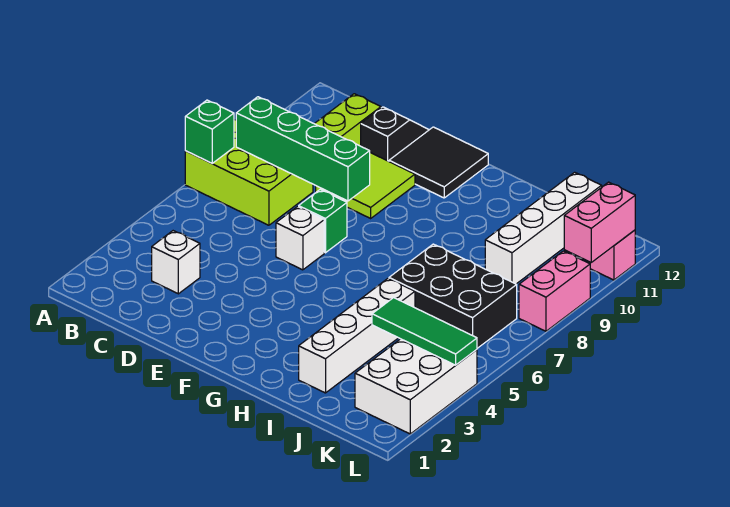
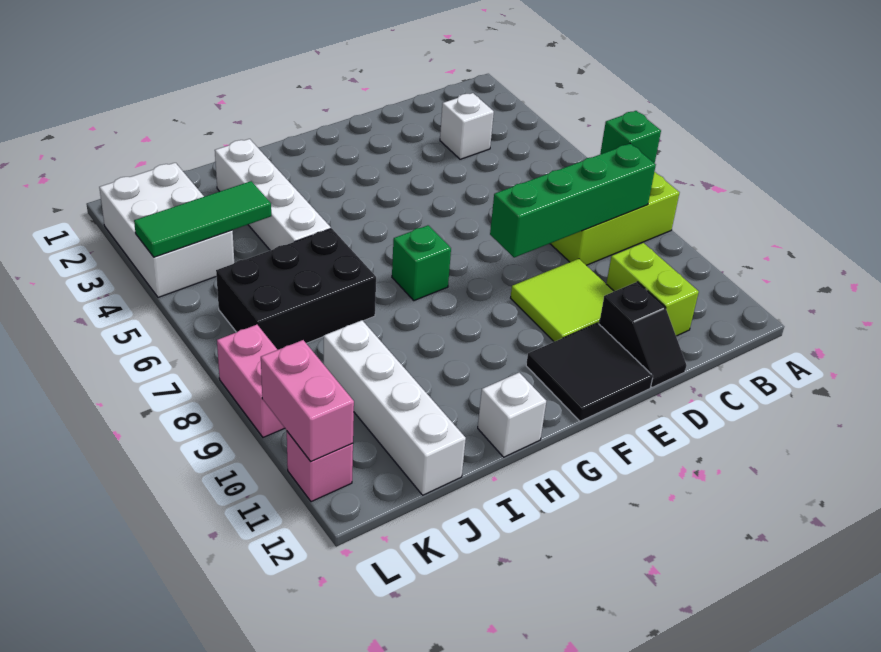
white brick E6 level 1 -> white brick H12 level 1
green brick E7 level 1 -> green brick G7 level 1

